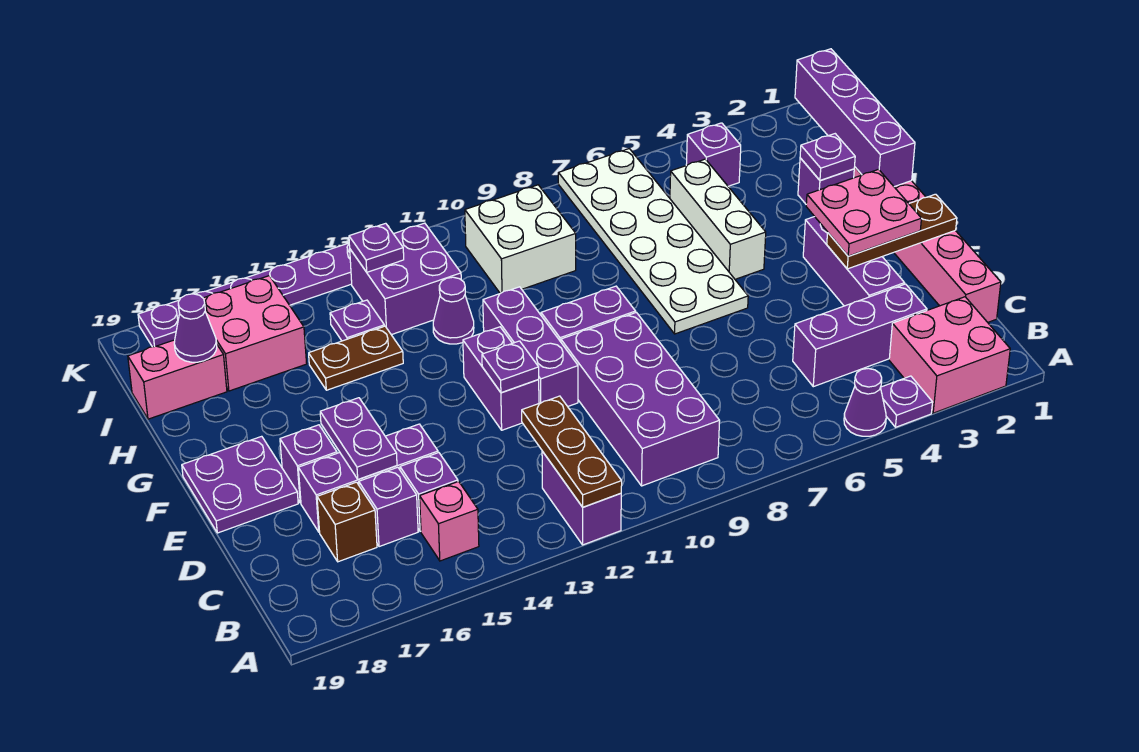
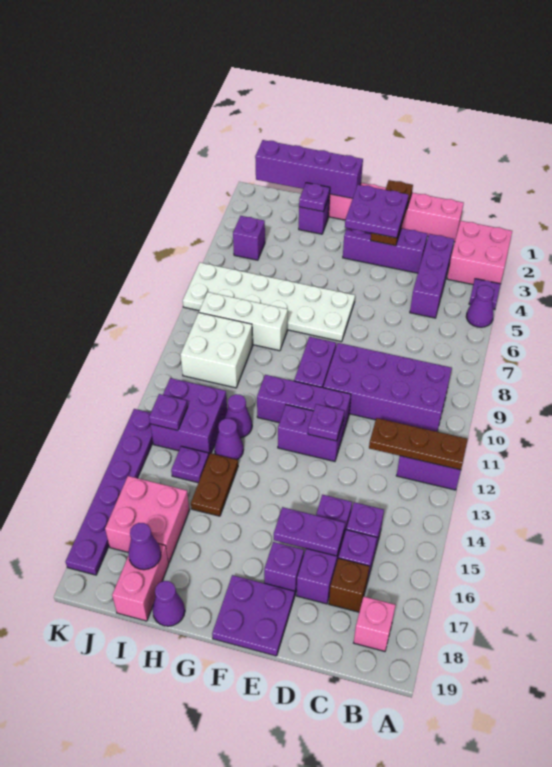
pink brick B15 level 1 -> pink brick B18 level 1
pink plate E2:F3 level 3 -> purple plate E2:F3 level 3
white brick G5:I5 level 1 -> white brick H8:J8 level 1
none -> purple cone H13 level 1
none -> purple cone H19 level 1

